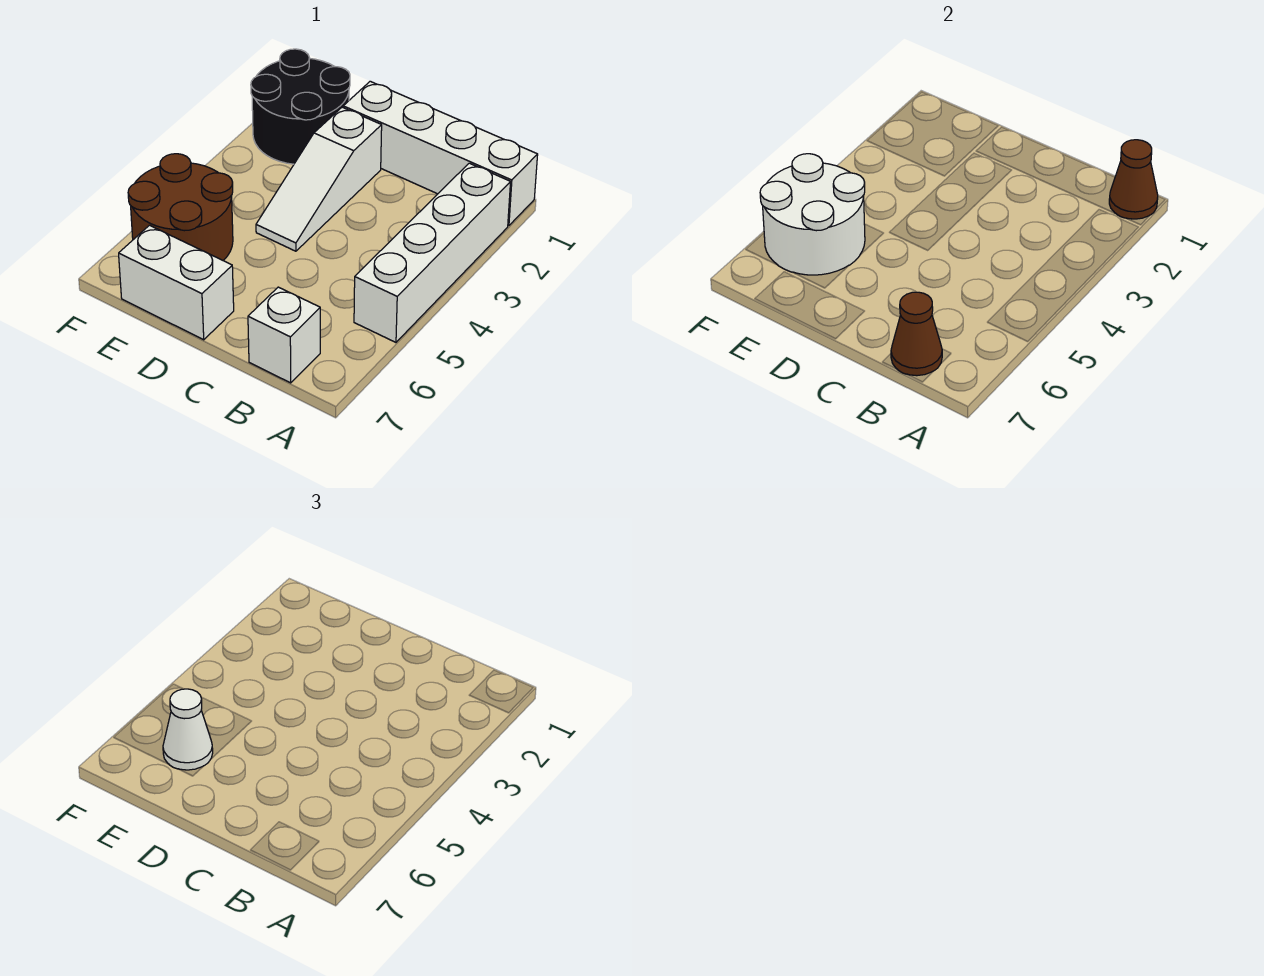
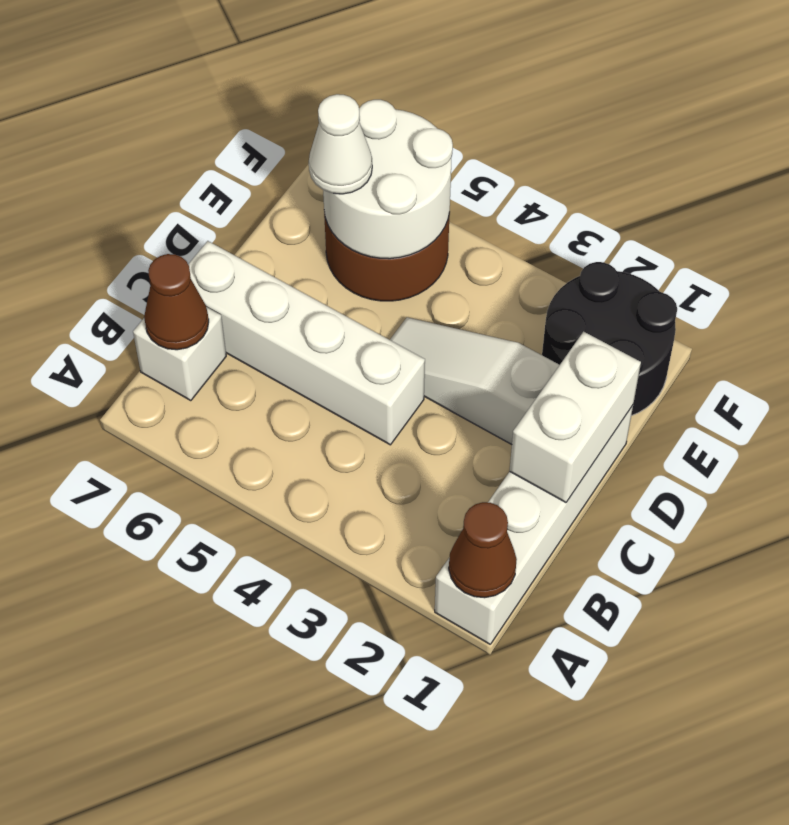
white brick A2:A5 level 1 -> white brick C4:C7 level 1
white brick D7:E7 level 1 -> white brick C1:D1 level 2

